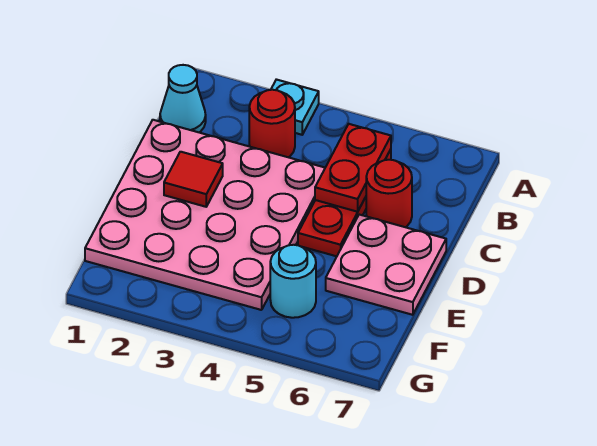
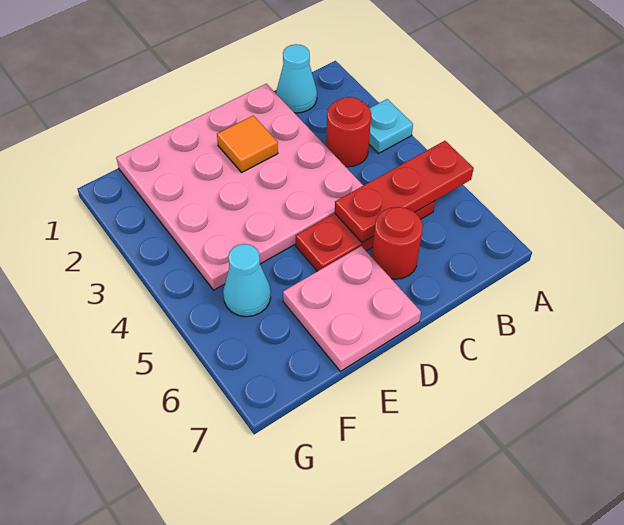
red plate B5:C5 level 2 -> red plate A5:C5 level 2
red tile D2 level 2 -> orange tile D2 level 2
cyan round brick F5 level 1 -> cyan cone F5 level 1

